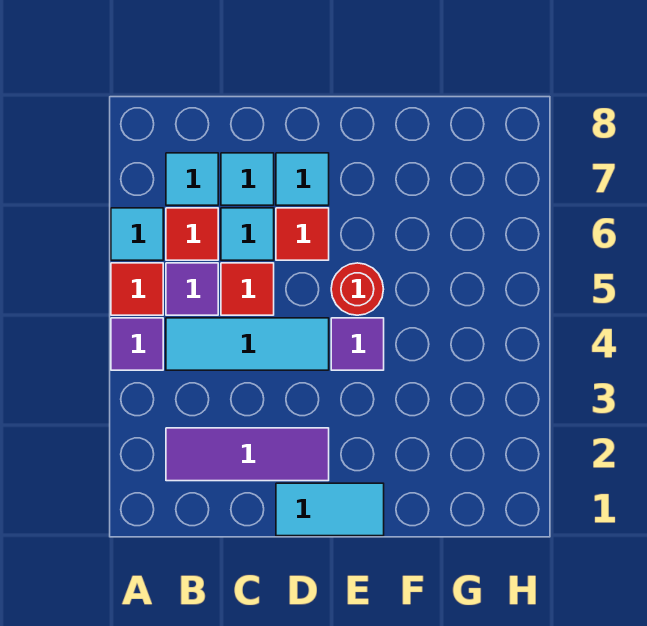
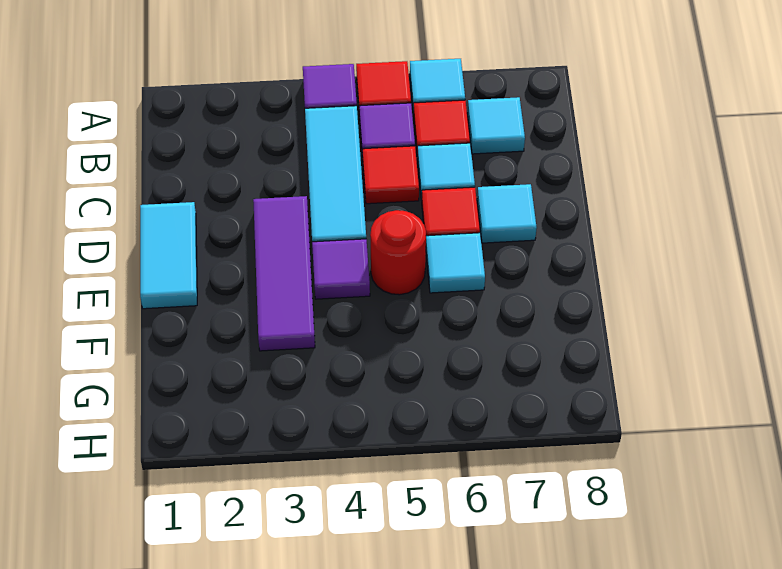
purple tile B2:D2 level 1 -> purple tile D3:F3 level 1
cyan tile C7 level 1 -> cyan tile E6 level 1

